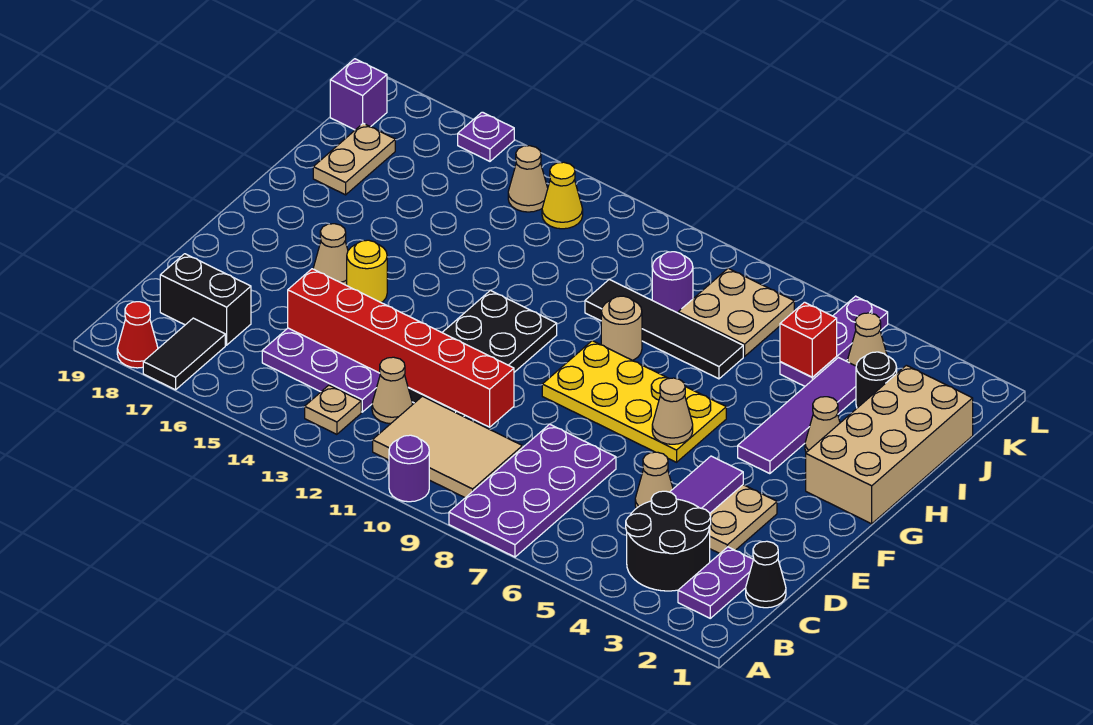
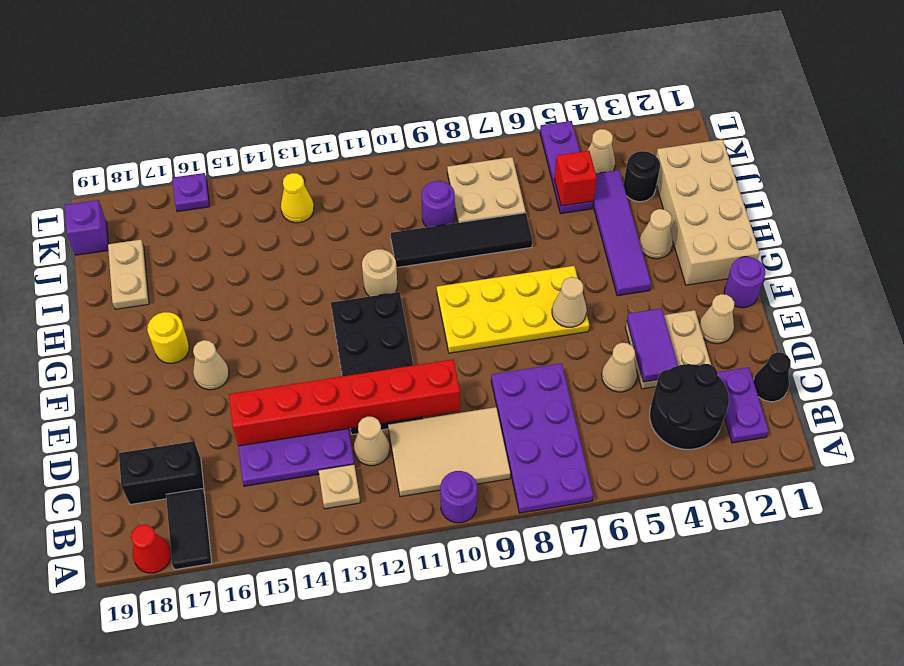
none -> purple round brick F1 level 1
yellow round brick F15 level 1 -> yellow round brick G17 level 1
tan round brick H9 level 1 -> tan round brick H11 level 1
tan cone K14 level 1 -> tan cone E2 level 1

